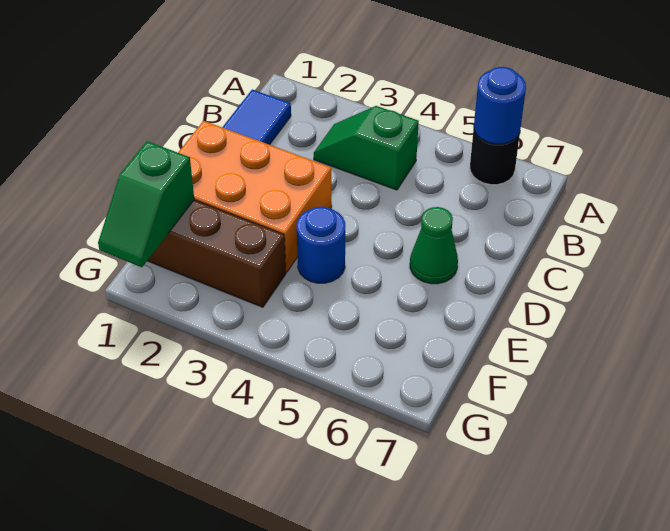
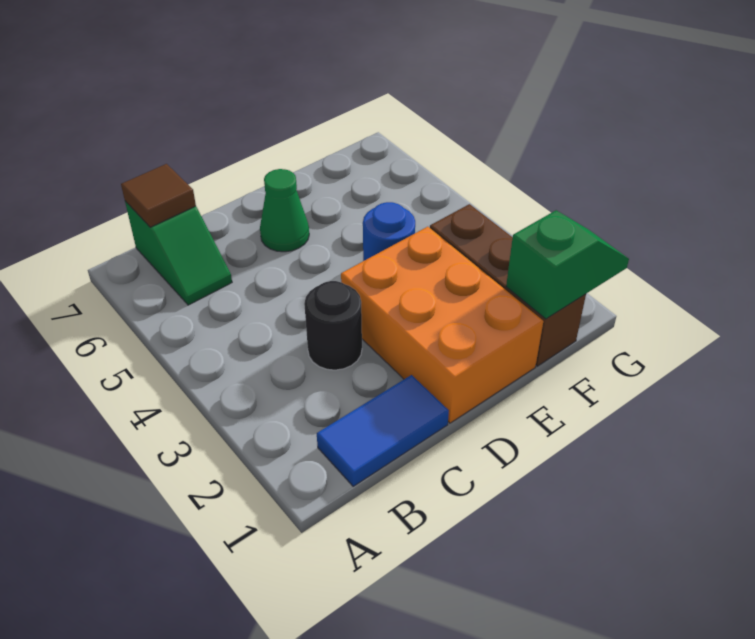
black round brick A6 level 1 -> black round brick C3 level 1
blue round brick A6 level 2 -> none
green slope B3:B4 level 1 top 4 -> green slope B6:B7 level 1 top 7
none -> brown tile B7 level 2

